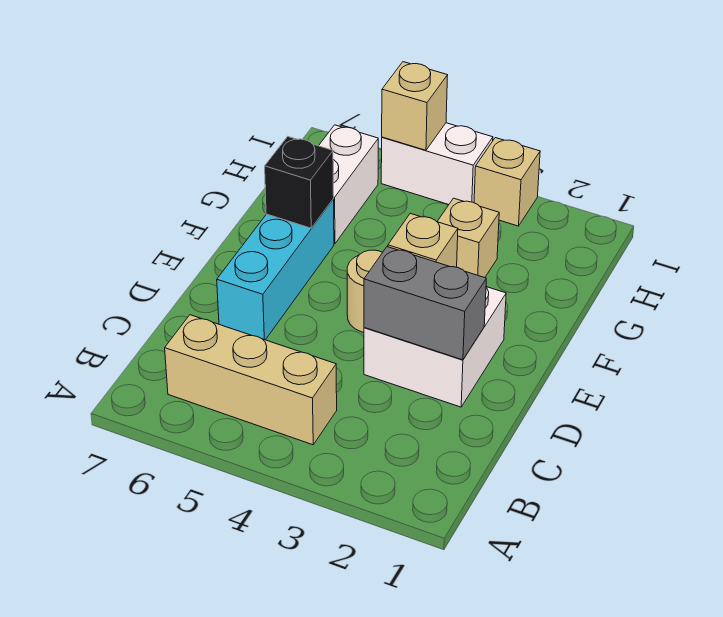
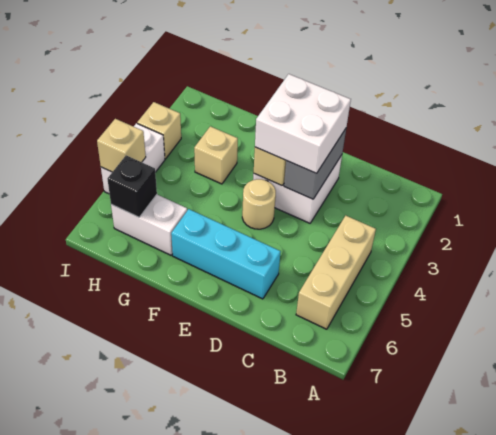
none -> white brick D2:E3 level 3
black brick F6 level 2 -> black brick H6 level 2

